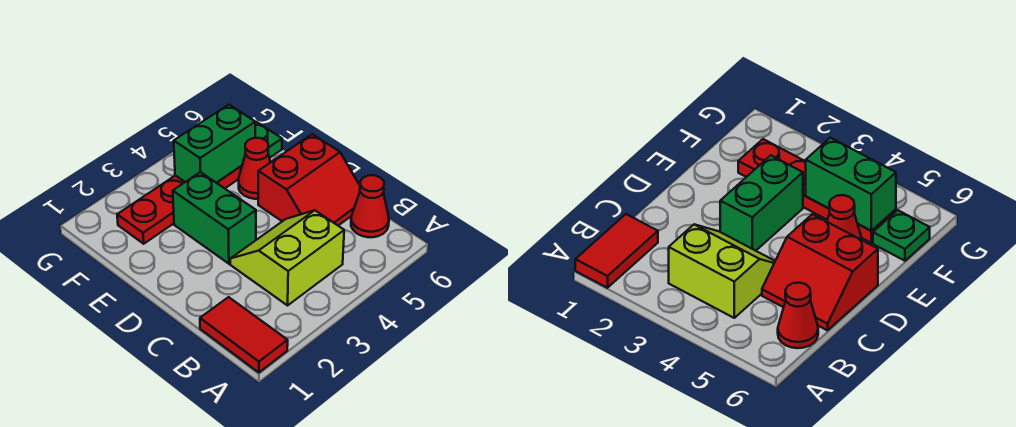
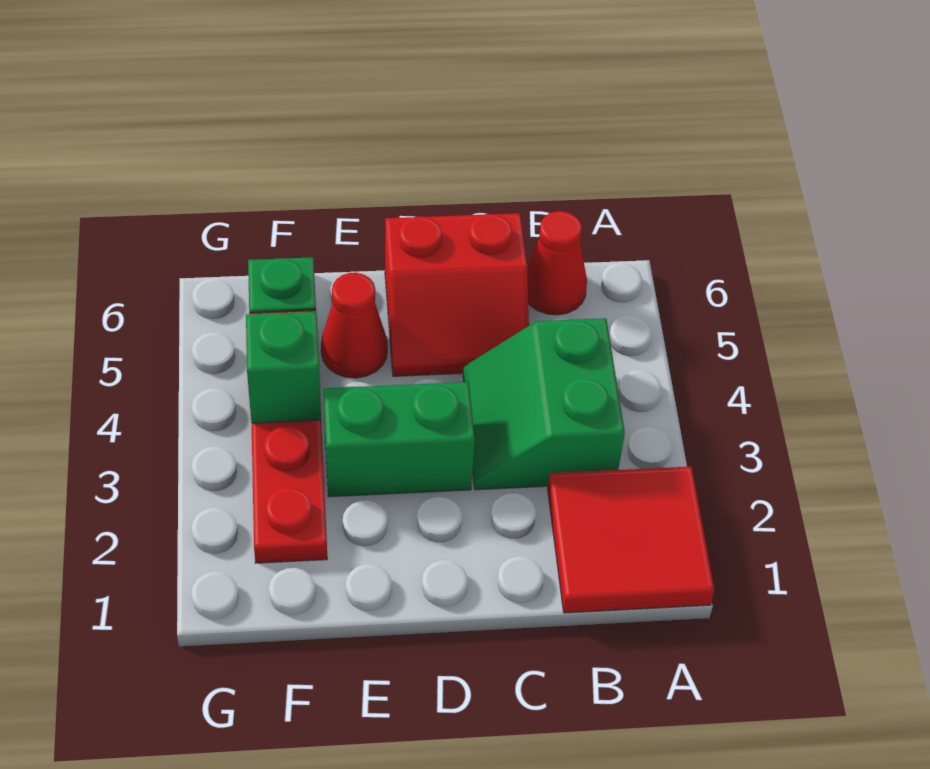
red tile A1:B1 level 1 -> red tile A1:B2 level 1
lime slope B3:C4 level 1 top B -> green slope B3:C4 level 1 top B
red slope C5:D6 level 1 top D -> red slope C5:D6 level 1 top 6
green brick F4:F5 level 2 -> green brick F4 level 2

